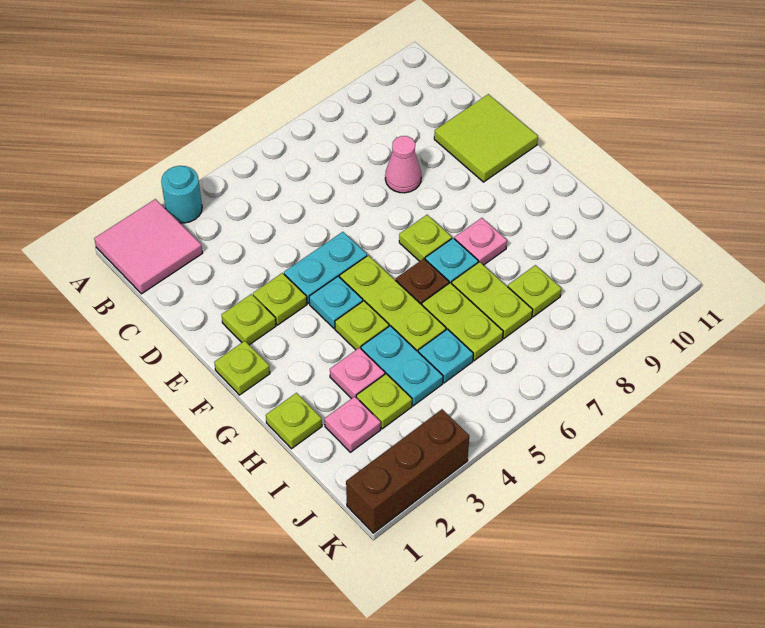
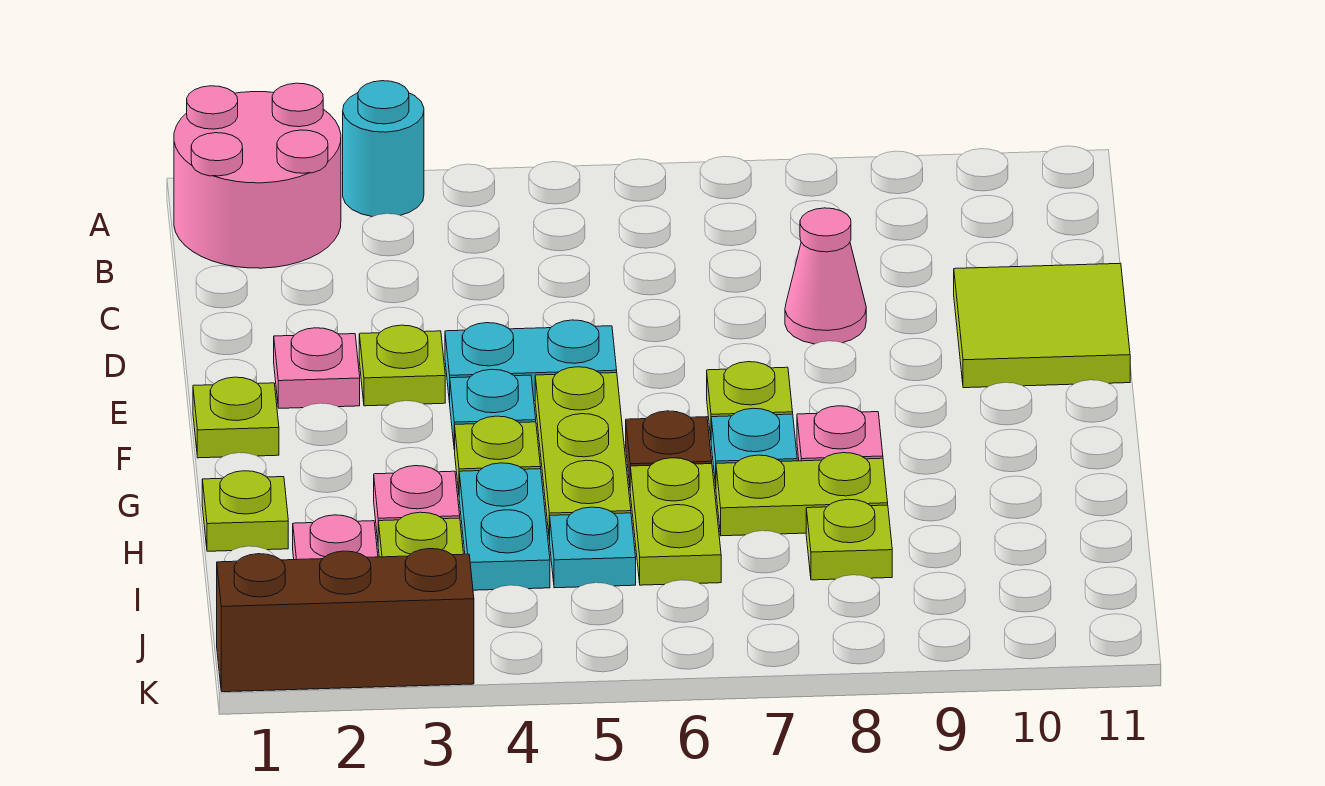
pink tile A1:B2 level 1 -> pink round brick A1:B2 level 1
lime plate E2 level 1 -> pink plate E2 level 1
lime plate H7:I7 level 1 -> lime plate H7:H8 level 1

